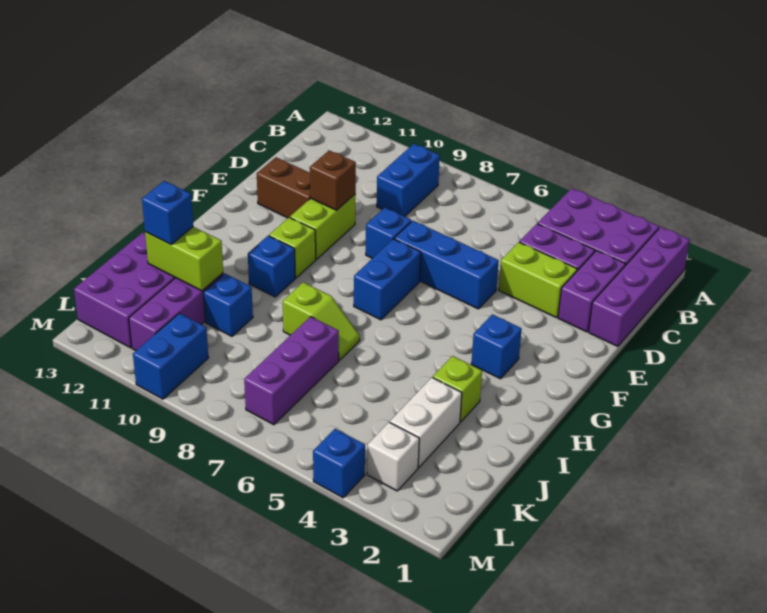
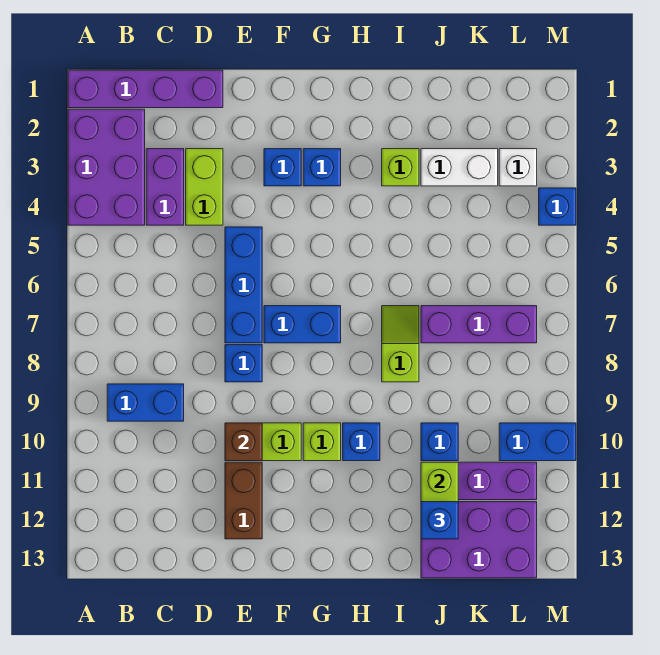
purple brick C2:D2 level 1 -> none
none -> blue brick F3 level 1

